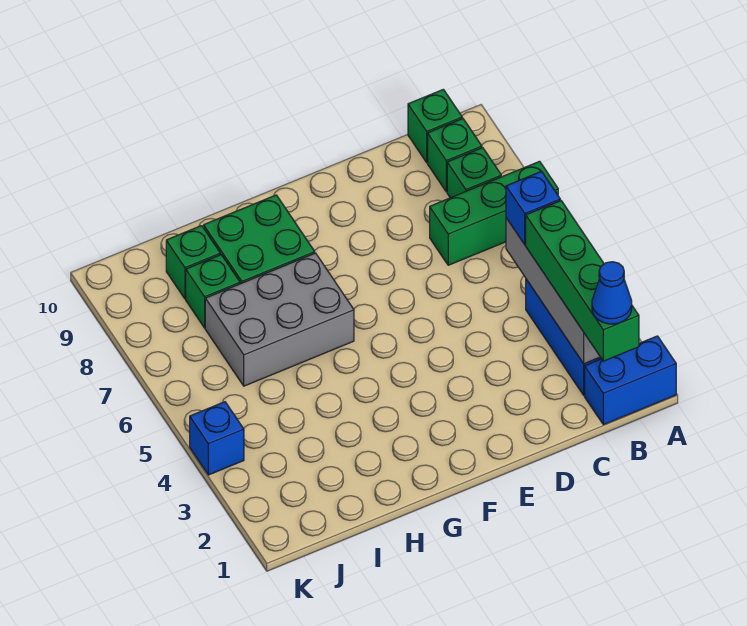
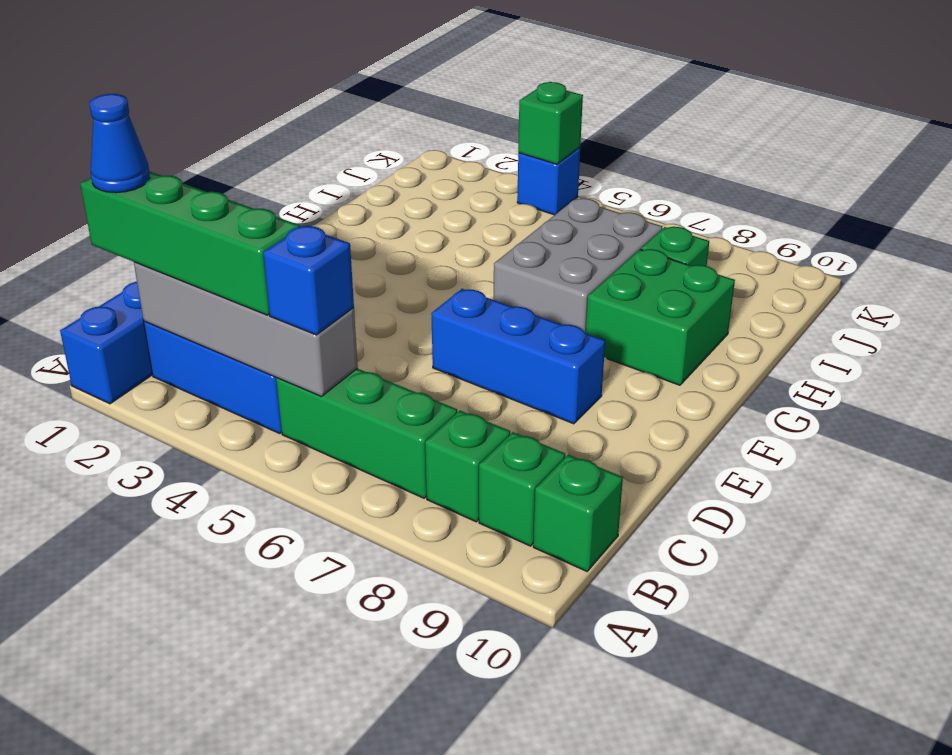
green brick A7:C7 level 1 -> green brick B5:B7 level 1
none -> blue brick E6:E8 level 1
green brick I9 level 1 -> green brick K4 level 2

